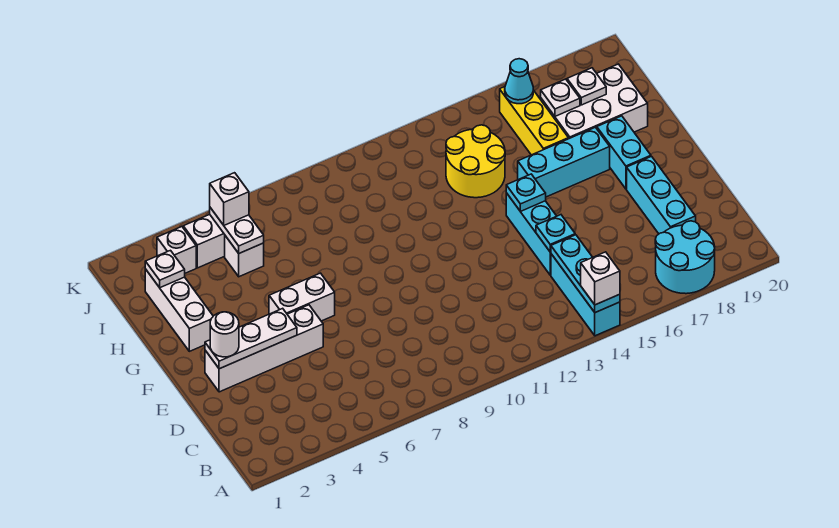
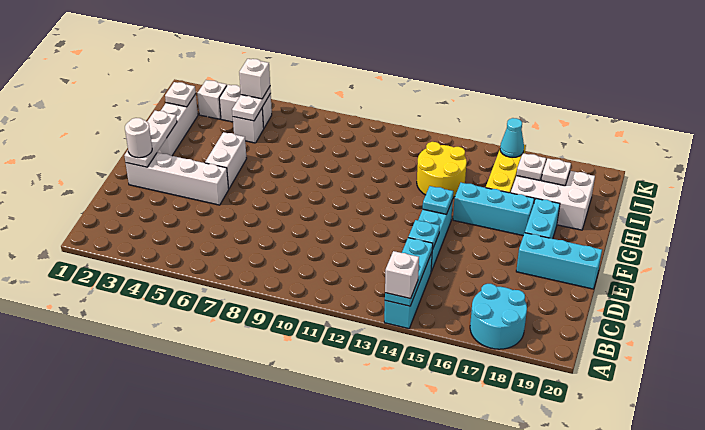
cyan brick C18:E18 level 1 -> cyan brick E18:E20 level 1
white plate E2:E4 level 2 -> white plate E2:G2 level 2
white brick F5:F6 level 1 -> white brick F5:G5 level 1

